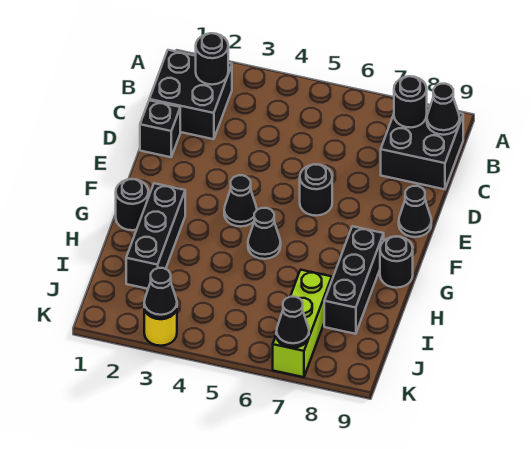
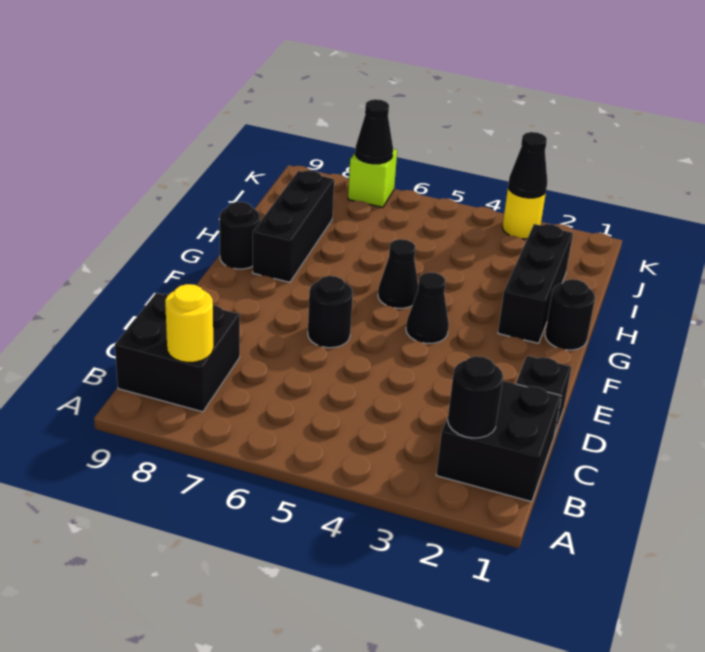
black round brick B8 level 2 -> yellow round brick B8 level 2
black cone B9 level 2 -> none
black cone E9 level 1 -> none
lime brick I7:K7 level 1 -> lime brick K7 level 1

